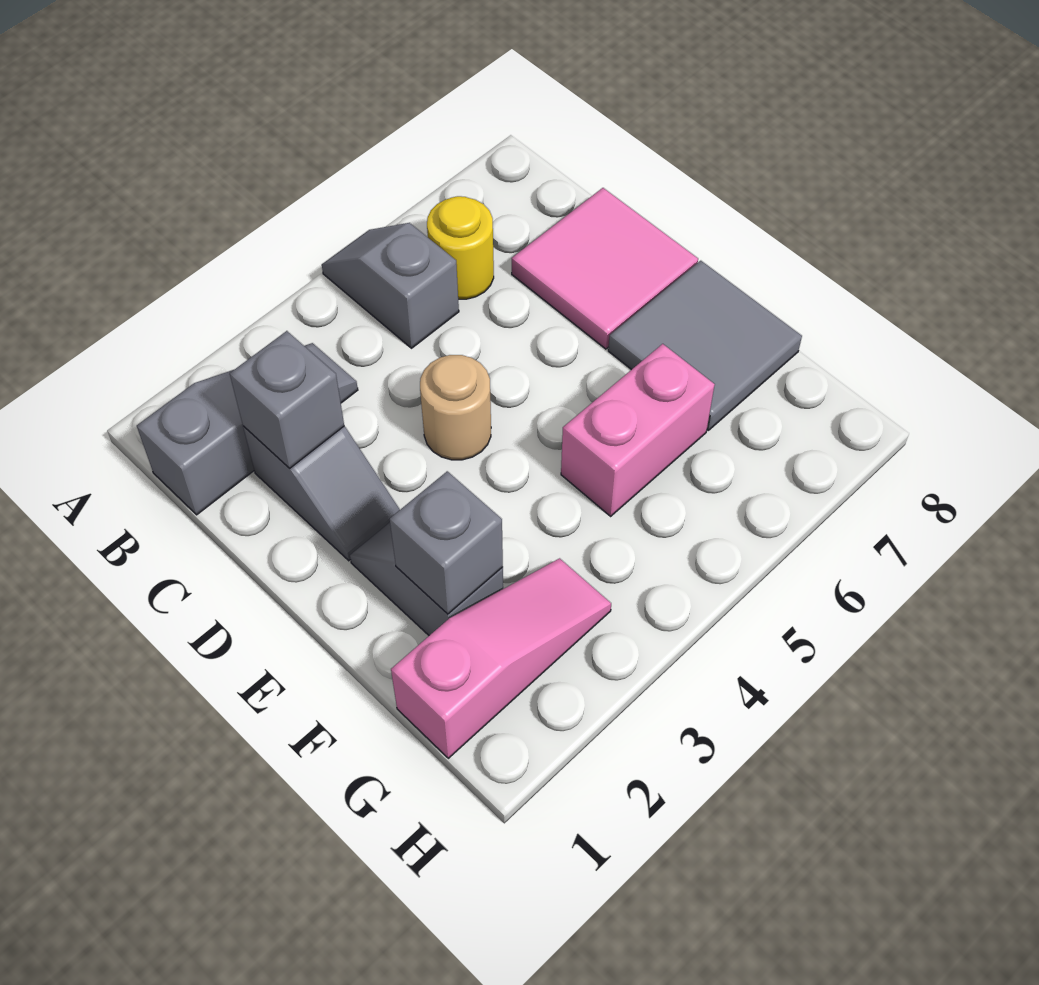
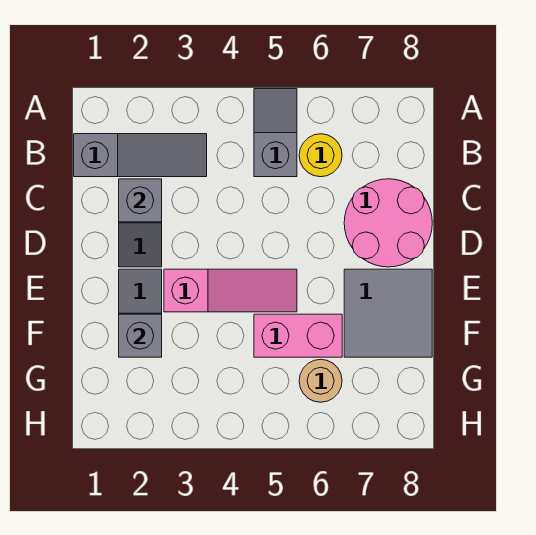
pink tile C7:D8 level 1 -> pink round brick C7:D8 level 1
tan round brick D4 level 1 -> tan round brick G6 level 1
pink slope G1:G3 level 1 top 1 -> pink slope E3:E5 level 1 top 3

